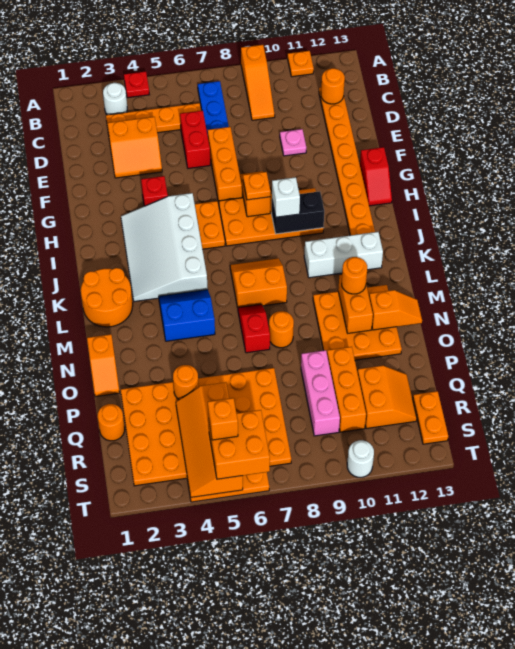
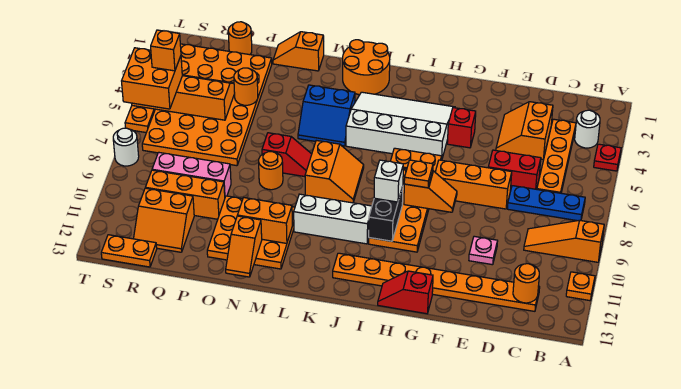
white brick K10:K12 level 1 -> white brick J10:L10 level 1
blue slope L4:M5 level 1 top M -> blue slope L4:M5 level 1 top 4
orange round brick M11 level 3 -> none
white round brick T10 level 1 -> white round brick T8 level 1

